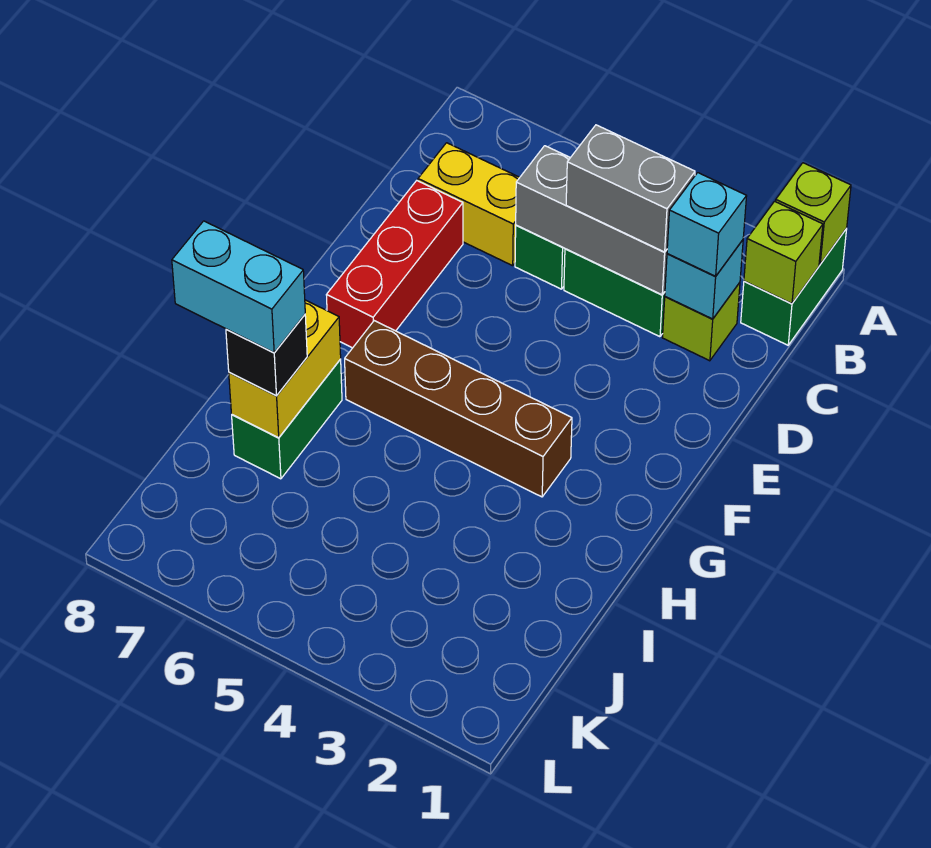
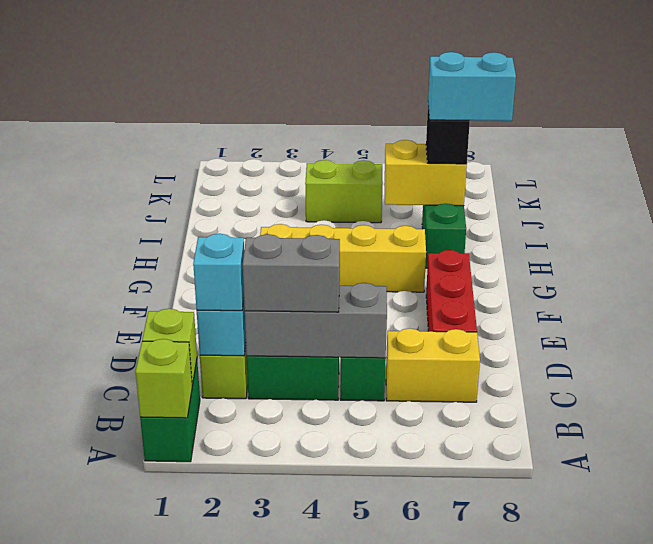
brown brick G3:G6 level 1 -> yellow brick G3:G6 level 1
yellow brick H7:I7 level 2 -> yellow brick I6:I7 level 2
none -> lime brick J4:J5 level 1

